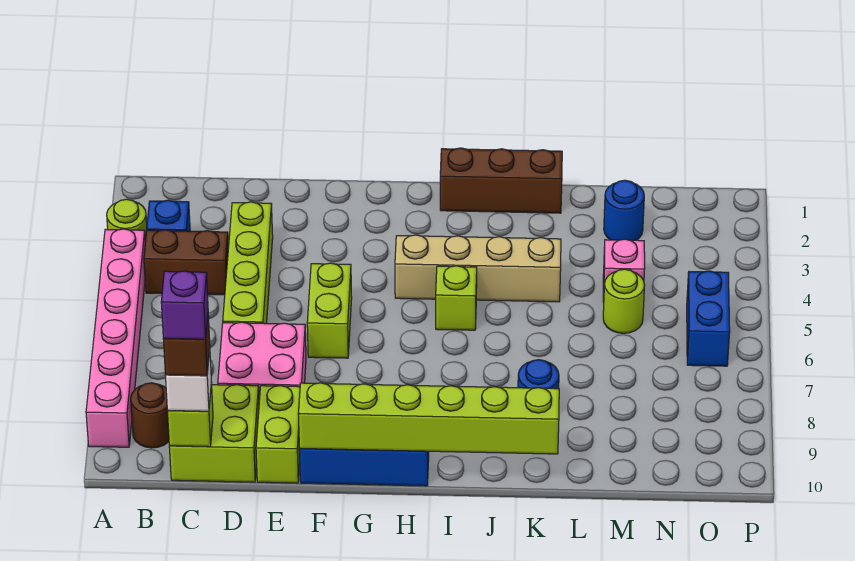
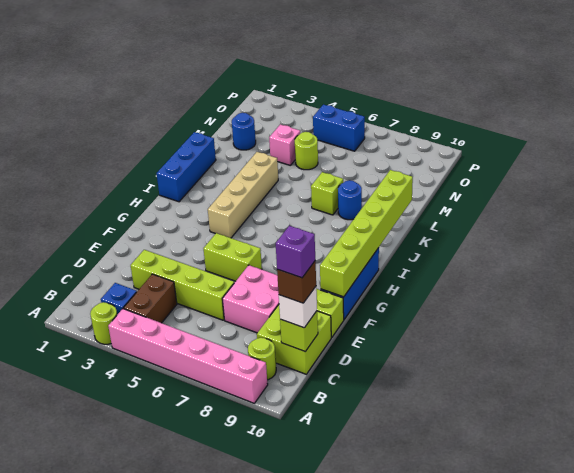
brown round brick B9 level 1 -> lime round brick B9 level 1
brown brick I1:K1 level 1 -> blue brick I1:K1 level 1
lime brick I5 level 1 -> lime brick K7 level 1

